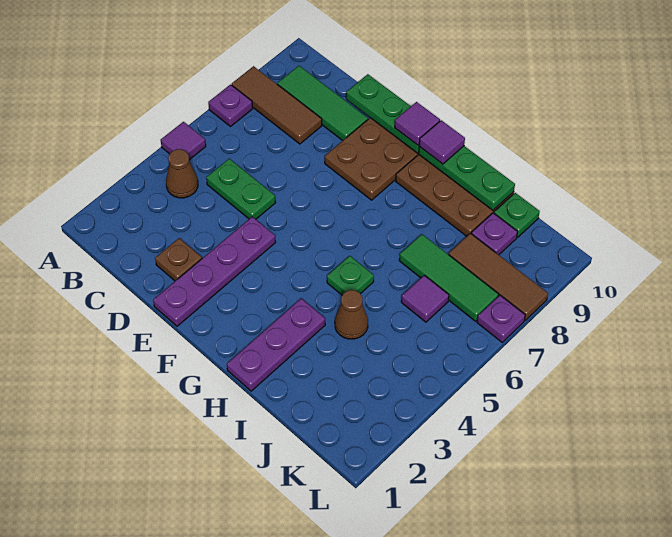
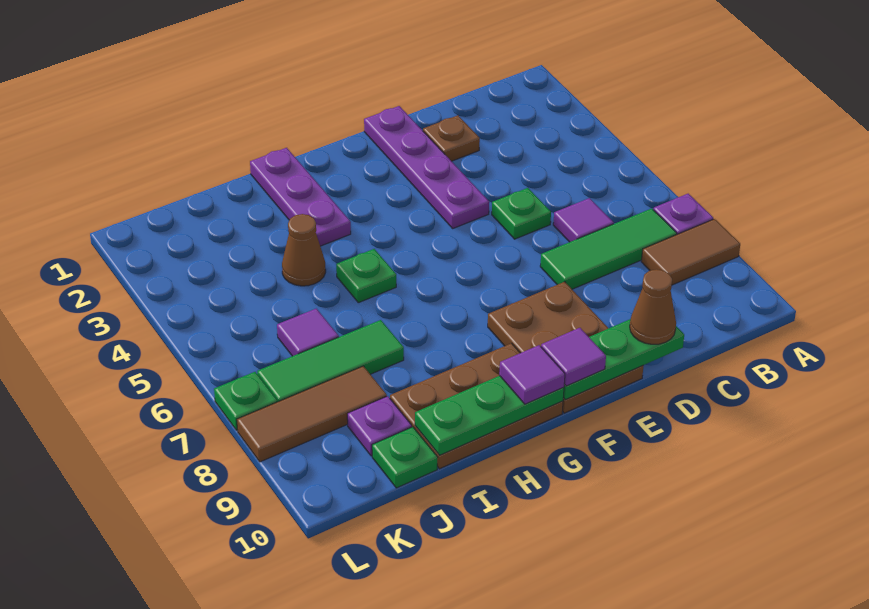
purple tile A5 level 1 -> purple tile C6 level 1
brown tile A8:C8 level 1 -> brown tile A8:B8 level 1
brown cone B4 level 1 -> brown cone D10 level 3
green tile B9:D9 level 1 -> green tile B7:D7 level 1
green plate C5:D5 level 1 -> green plate D5 level 1
purple plate L7 level 1 -> green plate L7 level 1

